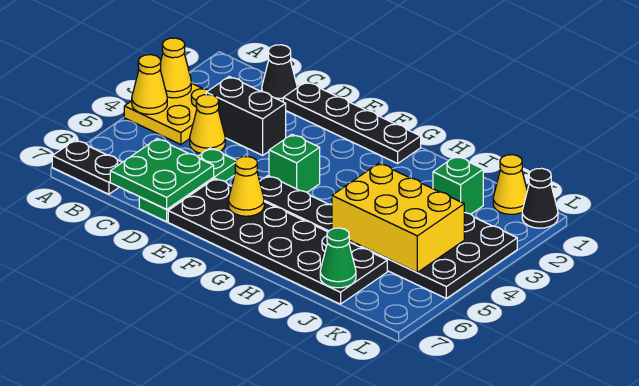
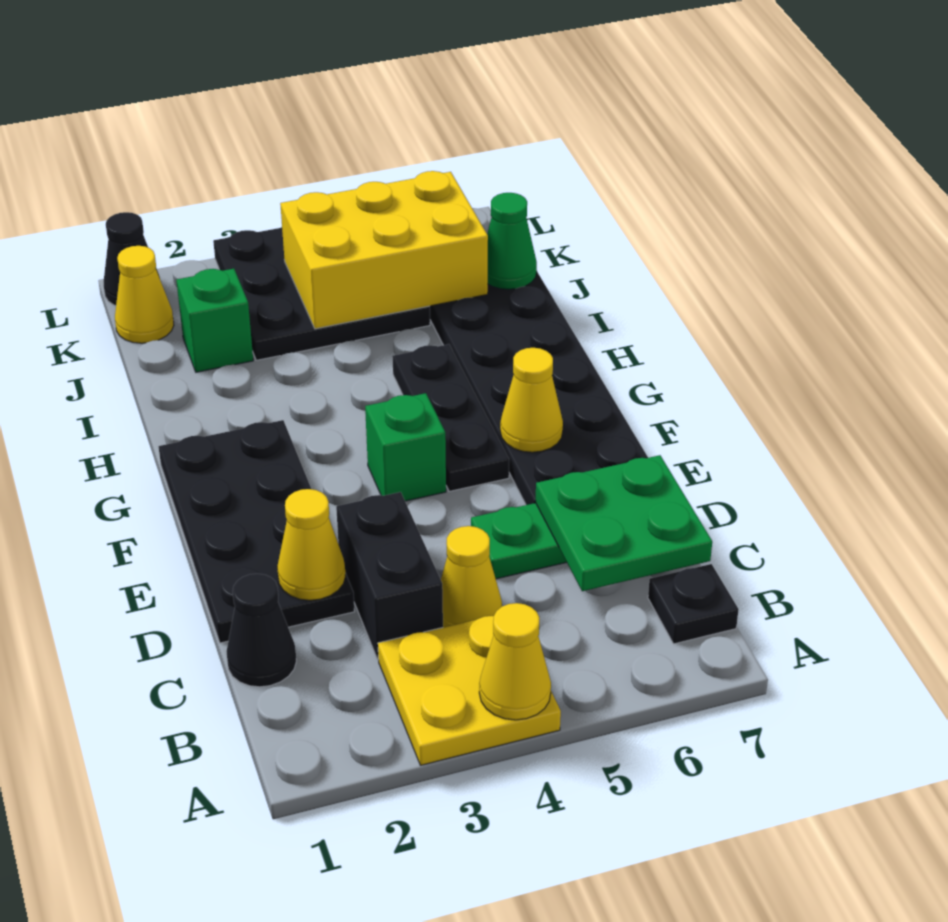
yellow cone A3 level 2 -> yellow cone D2 level 2
black plate A7:B7 level 1 -> black plate B7 level 1
black plate D1:G1 level 1 -> black plate D1:G2 level 1
yellow brick I4:K5 level 2 -> yellow brick J4:K6 level 2

